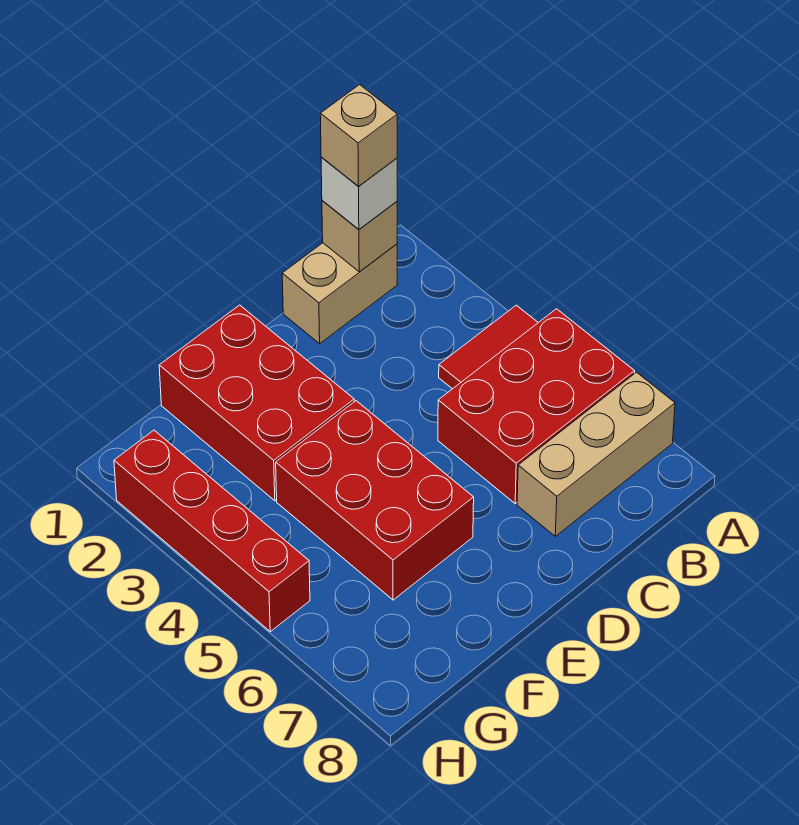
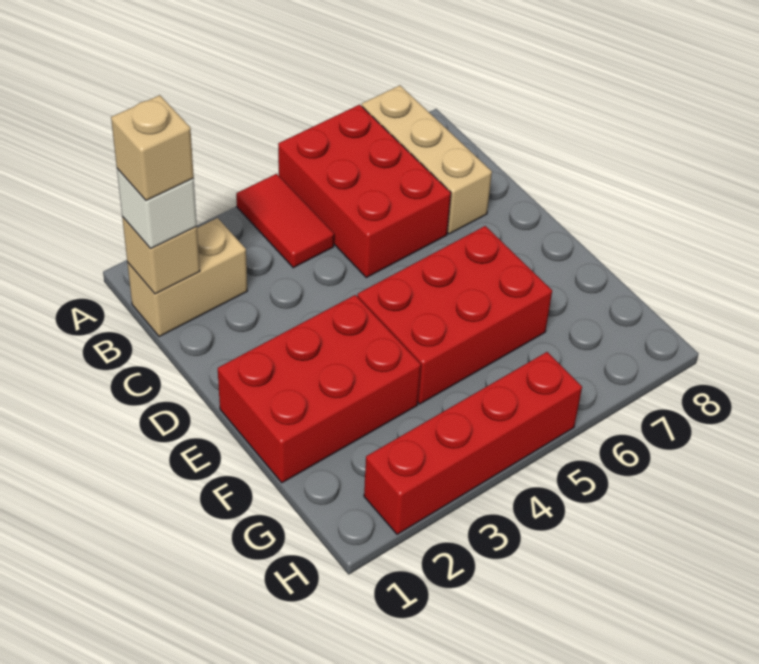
tan brick B1:C1 level 1 -> tan brick B1:B2 level 1

